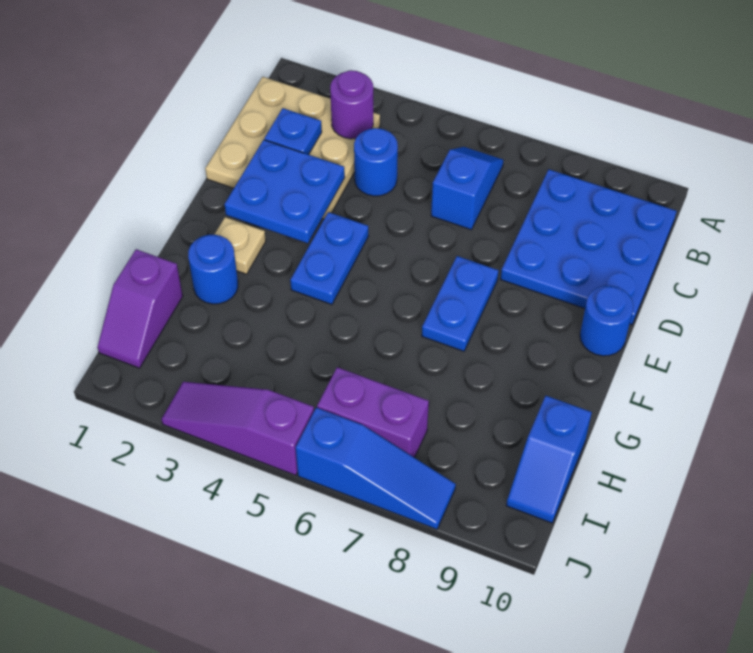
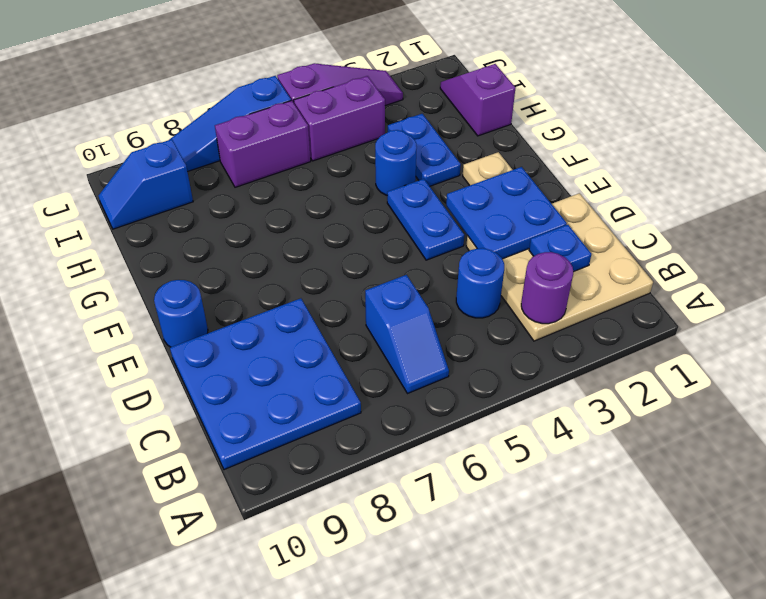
blue plate E7:F7 level 1 -> blue plate G3:H3 level 1
blue round brick G2 level 1 -> blue round brick G4 level 1
blue slope H10:I10 level 1 top H -> blue slope I9:I10 level 1 top 9
none -> purple brick I4:I5 level 1

